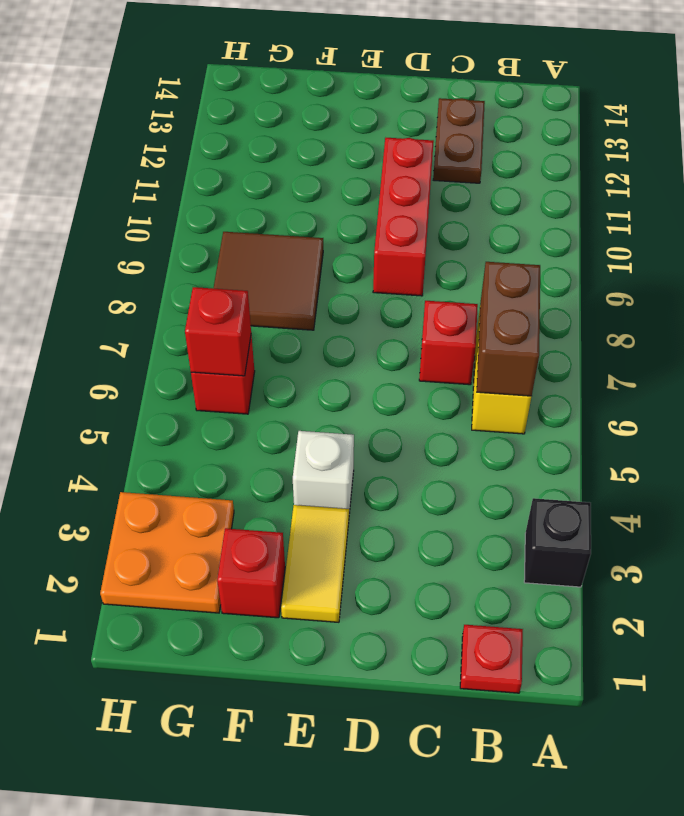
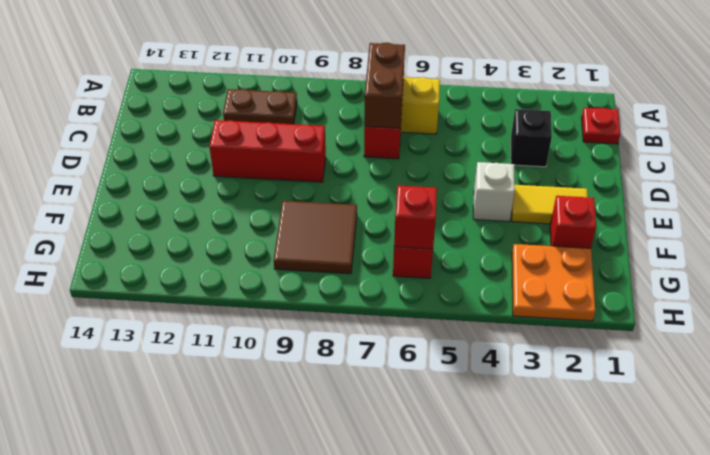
black brick A3 level 1 -> black brick C3 level 1
brown brick B6:B7 level 2 -> brown brick B7:C7 level 2
brown plate C12:C13 level 1 -> brown plate B10:B11 level 1

